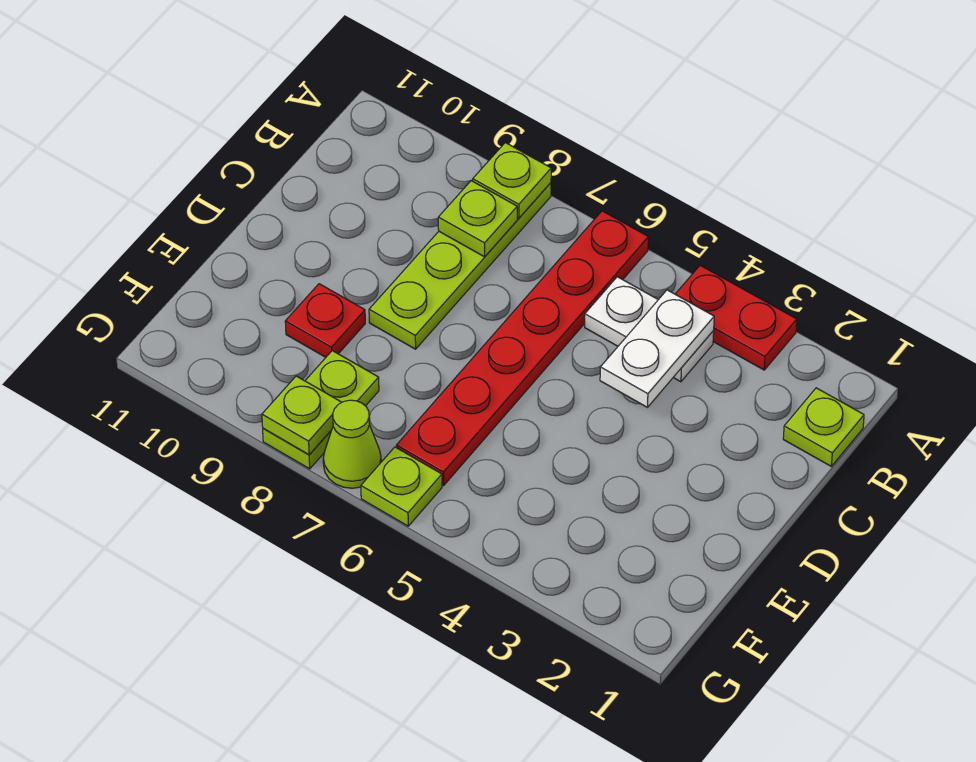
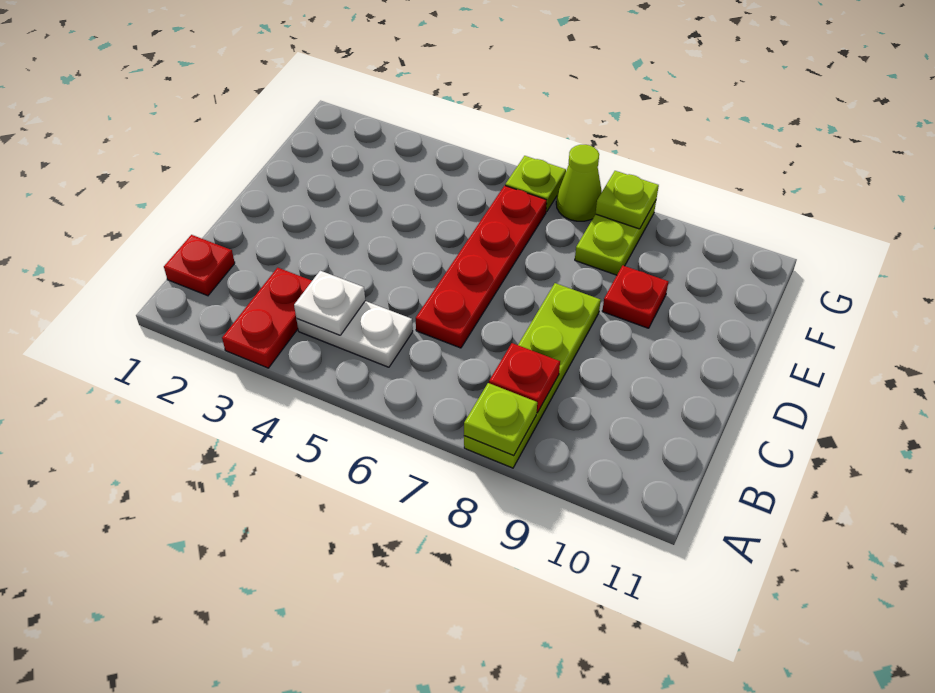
red plate A3:A4 level 1 -> red plate A3:B3 level 1
red plate A6:F6 level 1 -> red plate C6:F6 level 1
lime plate B1 level 1 -> red plate B1 level 1
white plate B4:C4 level 2 -> white plate B4 level 2
lime plate B8 level 2 -> red plate B8 level 2

